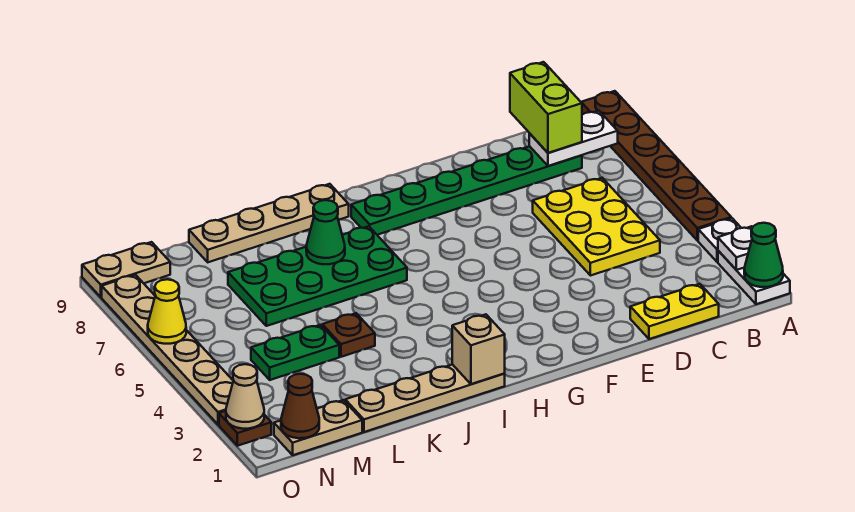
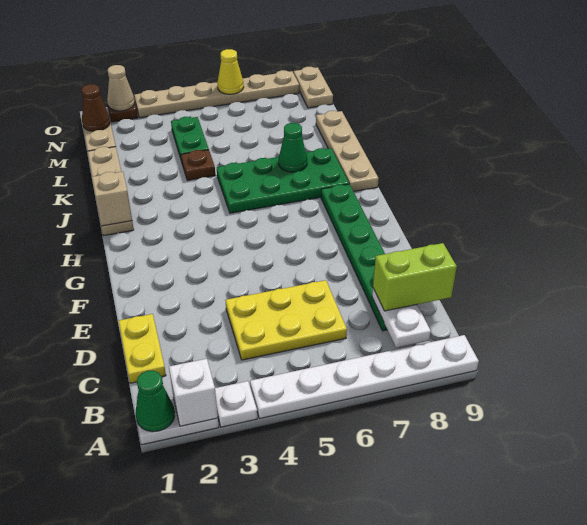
white plate A2 level 2 -> white brick A2 level 2
brown plate A4:A9 level 1 -> white plate A4:A9 level 1
green plate I6:L7 level 1 -> green plate I5:J8 level 1

